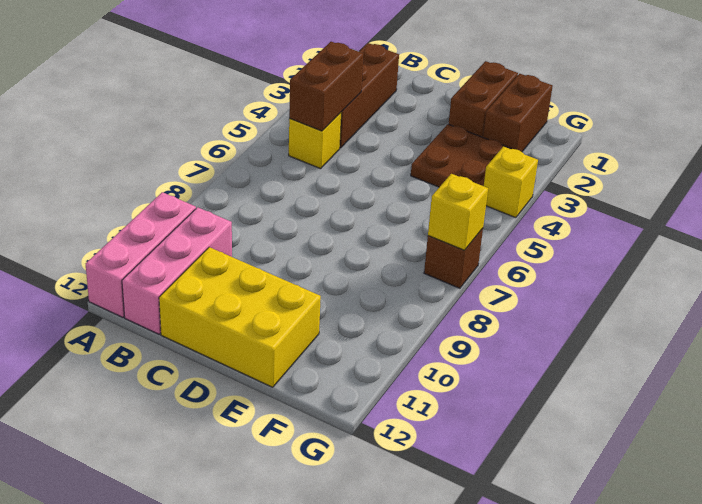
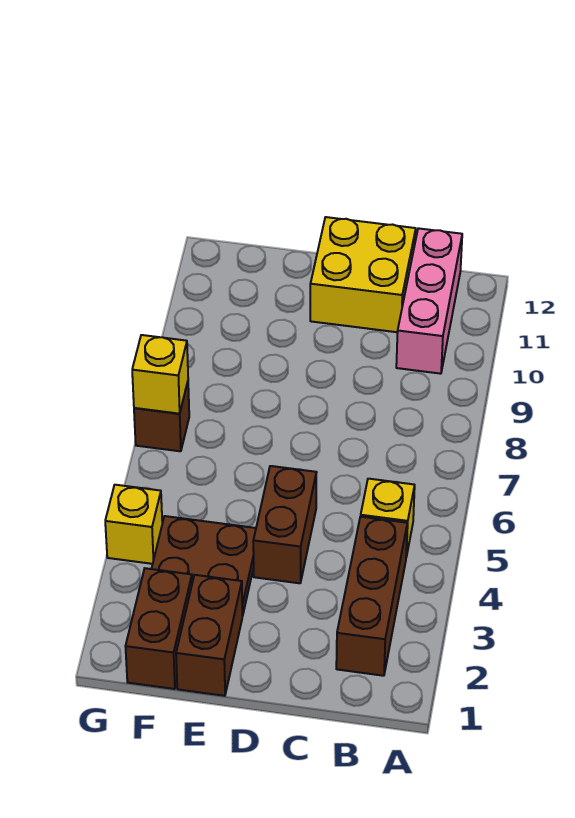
pink brick A10:A12 level 1 -> none
brown brick B4:B5 level 2 -> brown brick D4:D5 level 1
yellow brick C11:E12 level 1 -> yellow brick C11:D12 level 1

